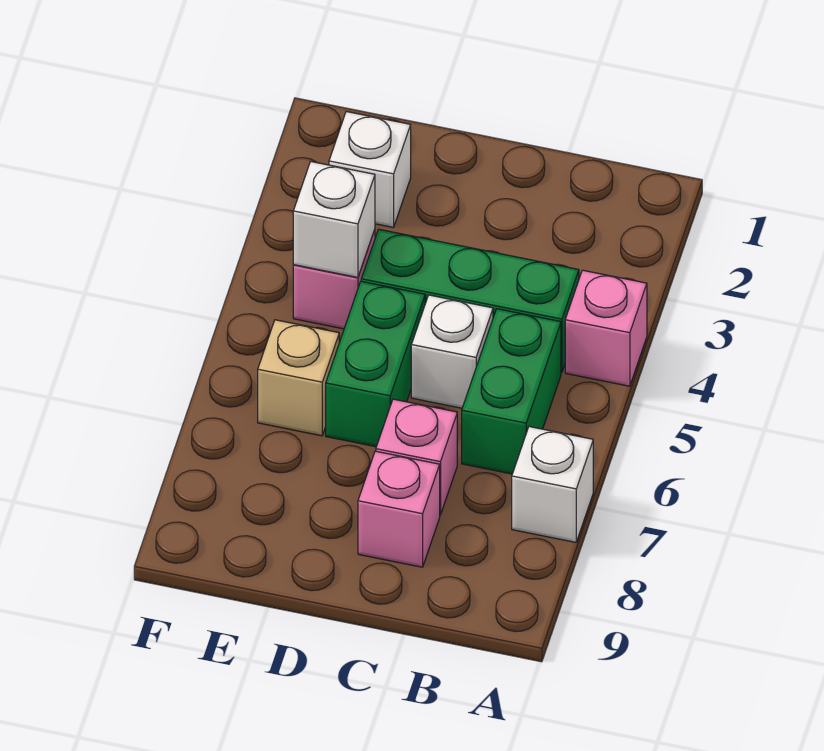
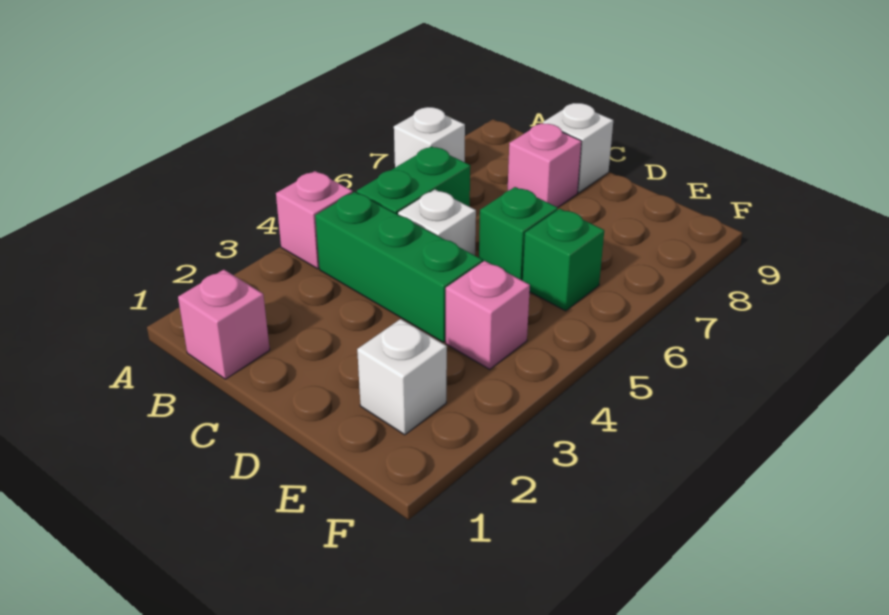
pink brick C7 level 1 -> pink brick B1 level 1
green brick D5:D6 level 1 -> green brick D6 level 1
white brick E4 level 2 -> white brick C9 level 1
tan brick E6 level 1 -> green brick E6 level 1

